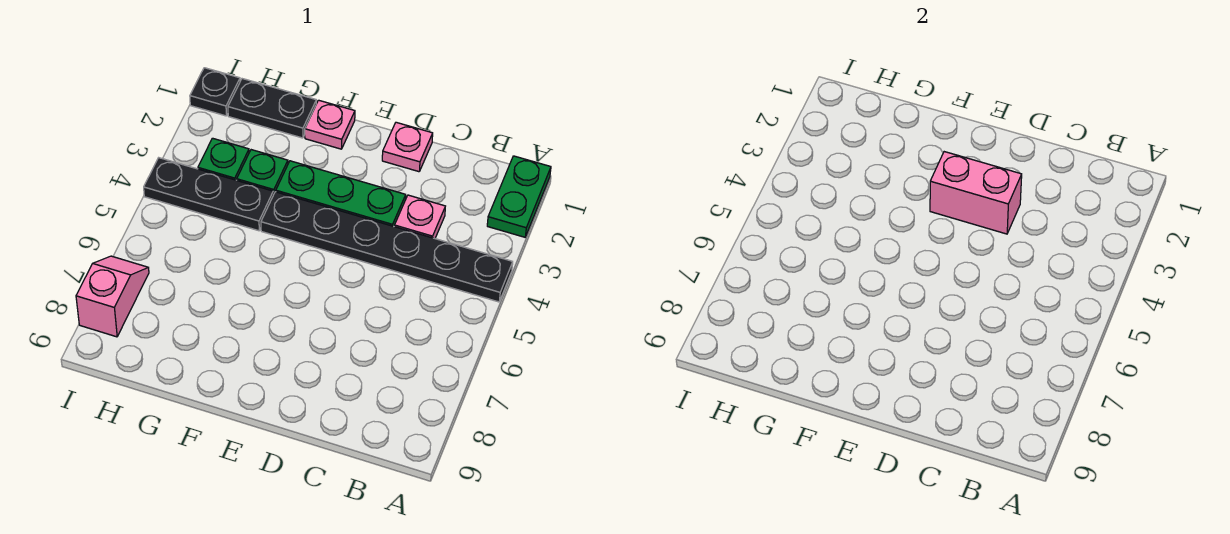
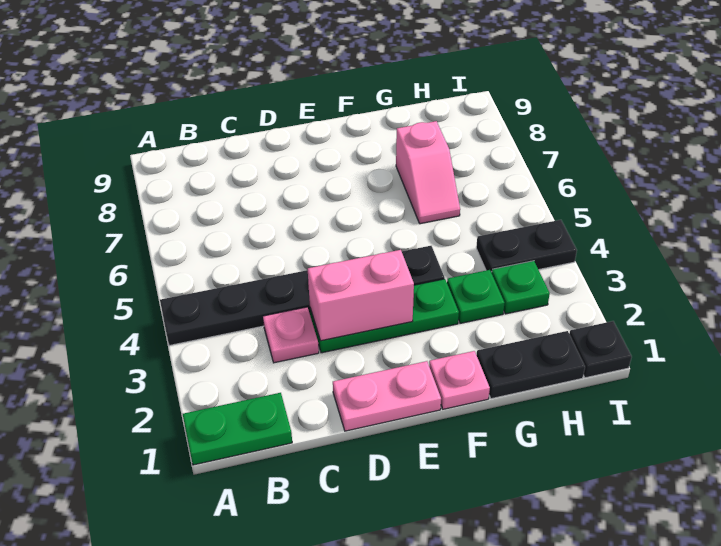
green plate A1:A2 level 1 -> green plate A1:B1 level 1
pink plate D1 level 1 -> pink plate D1:E1 level 1
black plate G4:I4 level 1 -> black plate H4:I4 level 1
pink slope I7:I8 level 1 top 8 -> pink slope G6:G7 level 1 top 7

